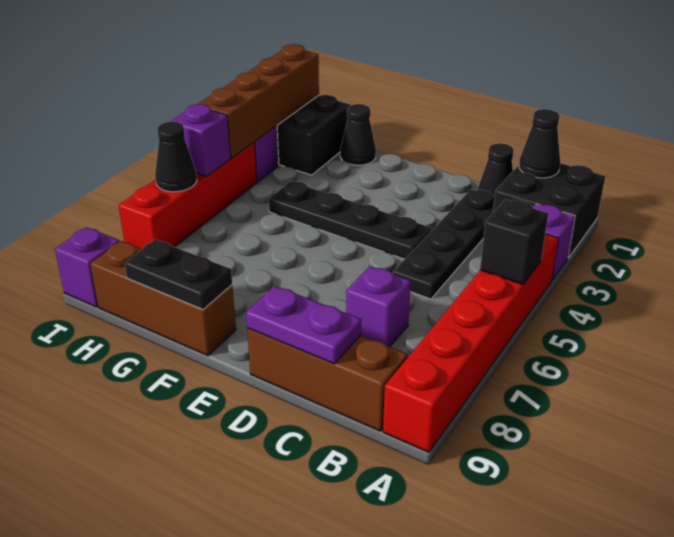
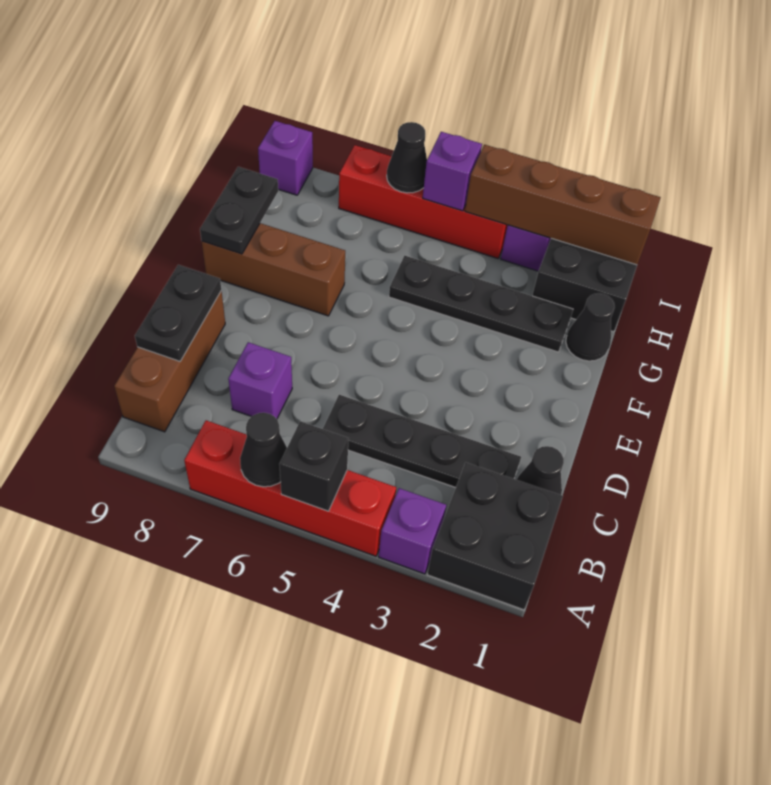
red brick A4:A9 level 1 -> red brick A4:A7 level 1
black cone B1 level 2 -> black cone A6 level 2
purple plate C9:D9 level 2 -> black plate C9:D9 level 2
black plate D4:G4 level 1 -> black plate G2:G5 level 1
brown brick F9:H9 level 1 -> brown brick F7:F9 level 1

